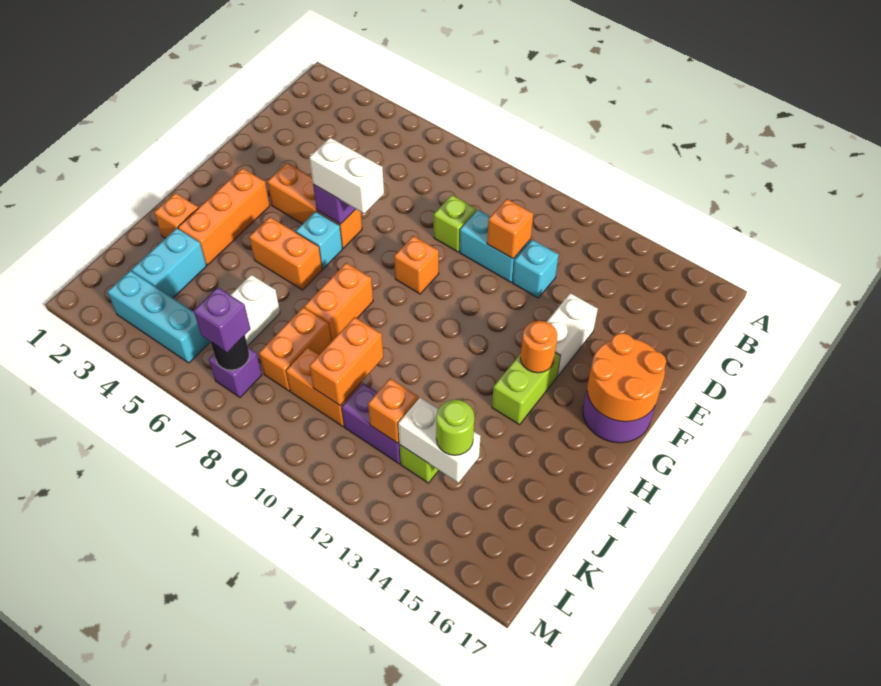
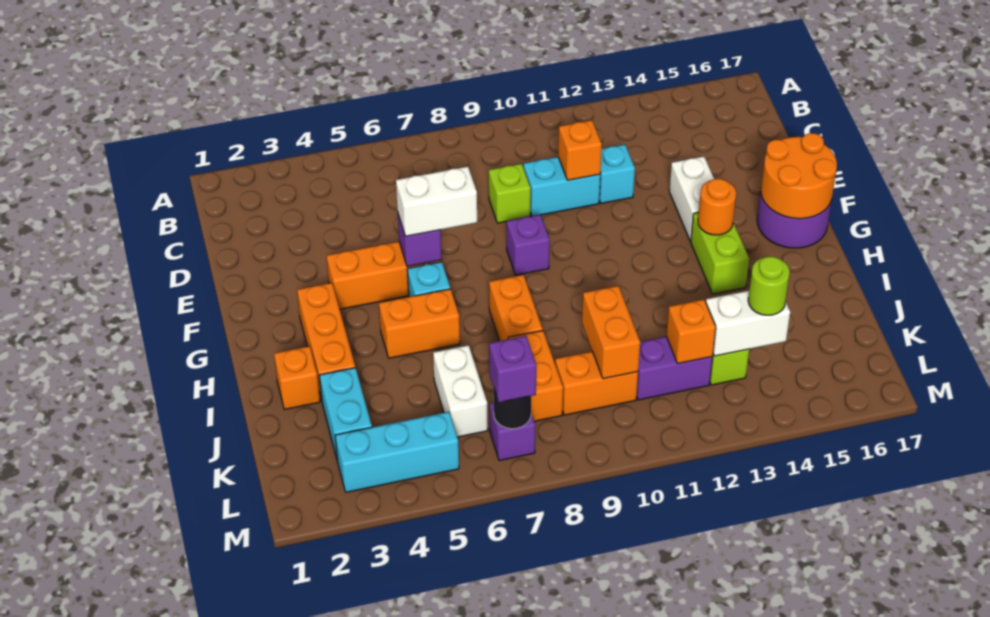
orange brick F9 level 1 -> purple brick F9 level 1

